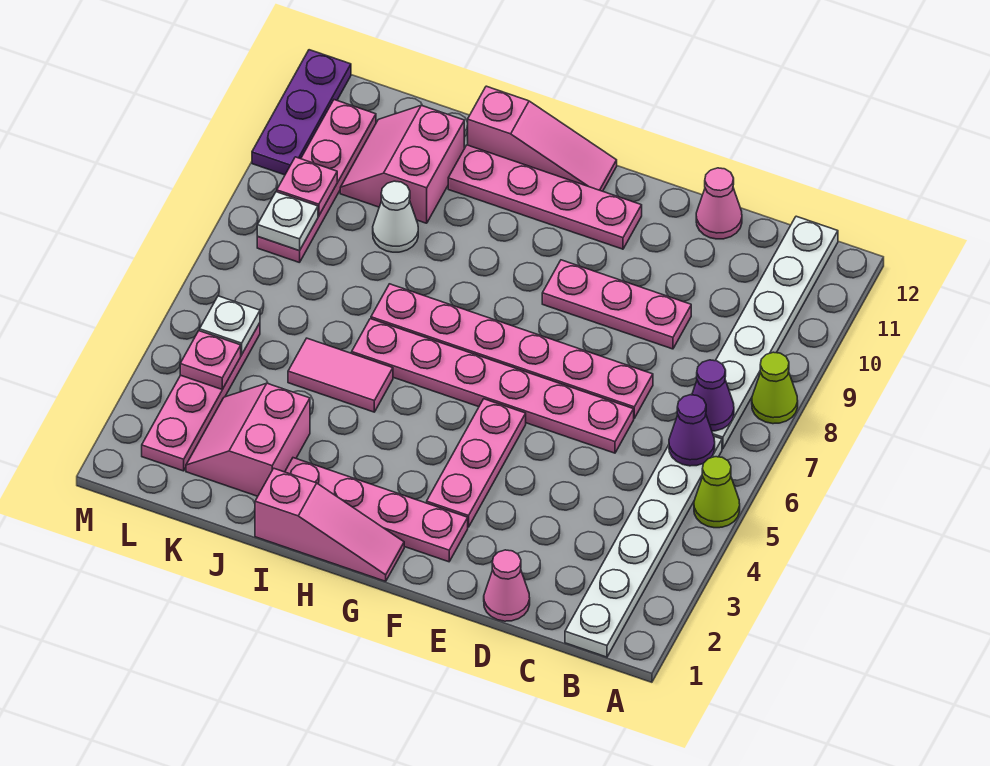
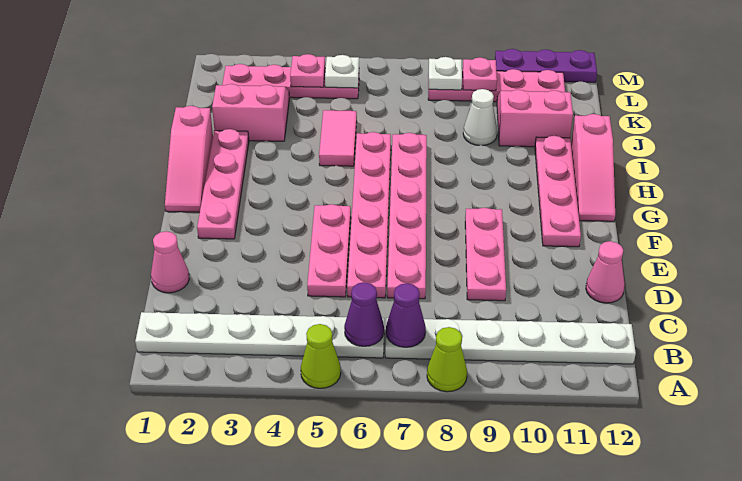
pink plate F3:F5 level 1 -> pink plate D5:F5 level 1

